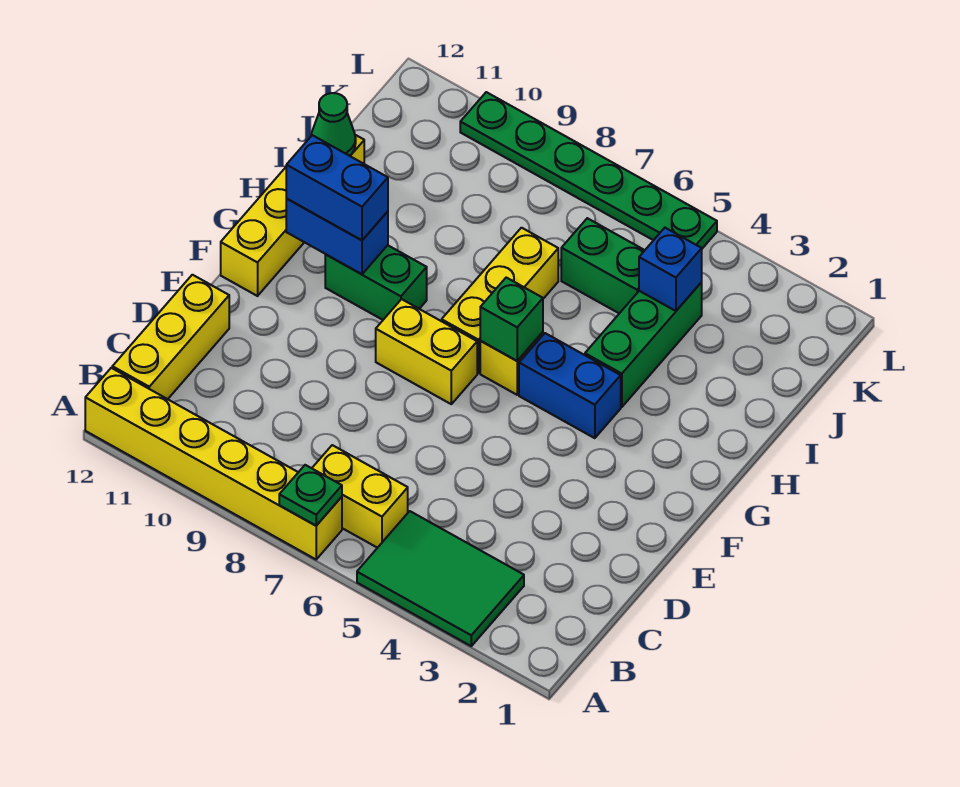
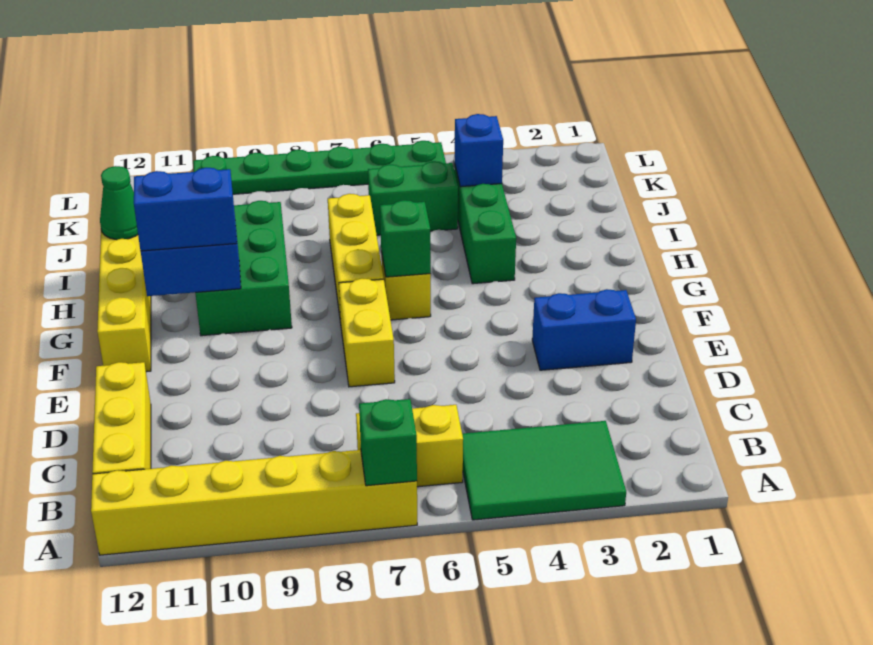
green plate A7 level 2 -> green brick A7 level 2
yellow brick F7:F8 level 1 -> yellow brick E7:F7 level 1
blue brick G4:G5 level 1 -> blue brick E2:E3 level 1
green brick G9:G10 level 1 -> green brick G9:I10 level 1

